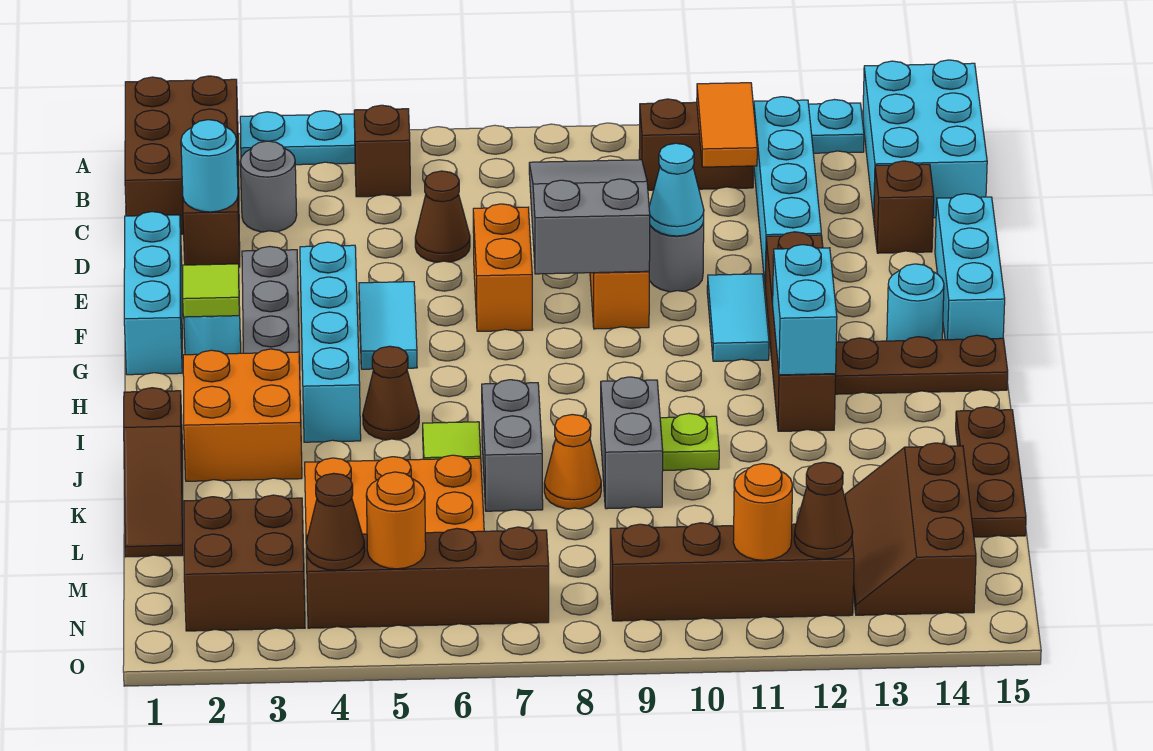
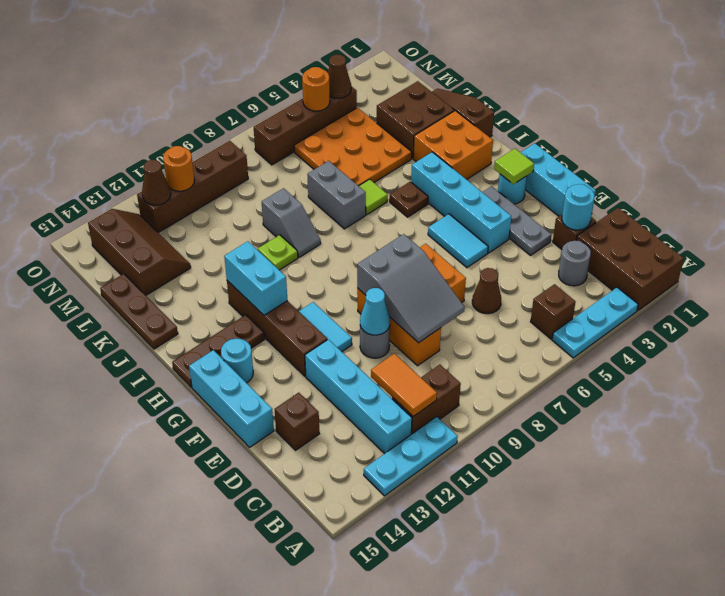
cyan brick A14:C15 level 1 -> none
brown cone I5 level 1 -> brown plate I5 level 1
grey brick J9:K9 level 1 -> grey slope J9:K9 level 1 top K
orange cone K8 level 1 -> none
brown brick M2:N3 level 1 -> brown brick K2:L3 level 1

